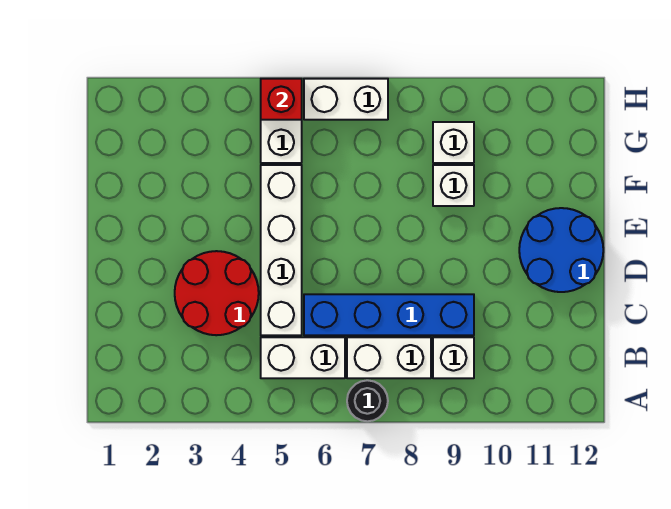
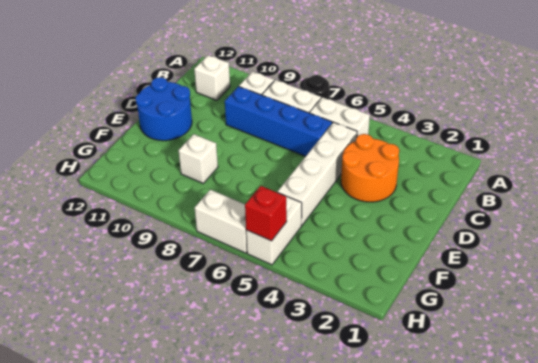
red round brick C3:D4 level 1 -> orange round brick C3:D4 level 1
white brick G9 level 1 -> white brick B11 level 1

